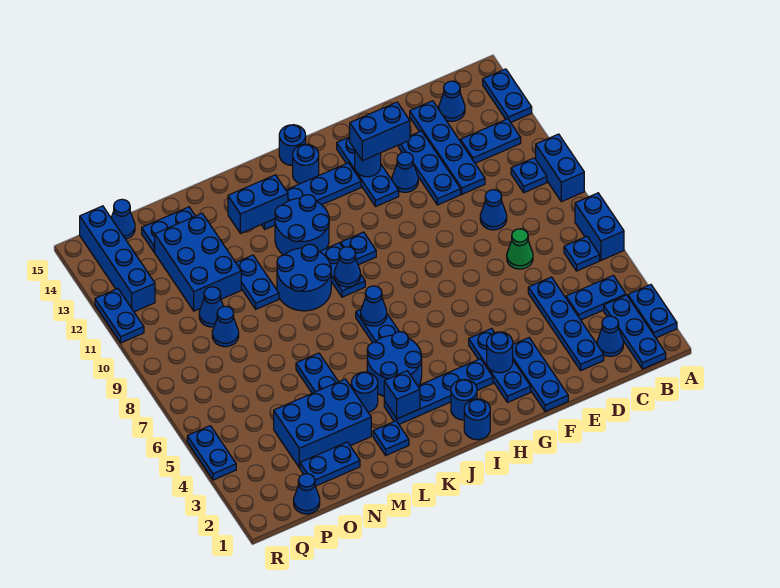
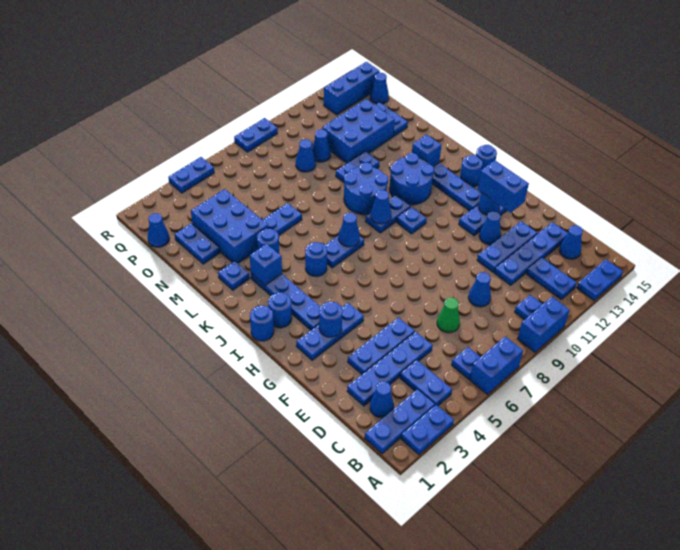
blue plate F1:F3 level 1 -> blue plate E3:E5 level 1
blue round brick J4:K5 level 1 -> blue round brick J5 level 1
blue brick K13:L13 level 2 -> blue brick K13 level 2
blue brick Q12:Q15 level 1 -> blue brick Q13:Q15 level 1
blue plate R11:R12 level 1 -> blue plate R8:R9 level 1

